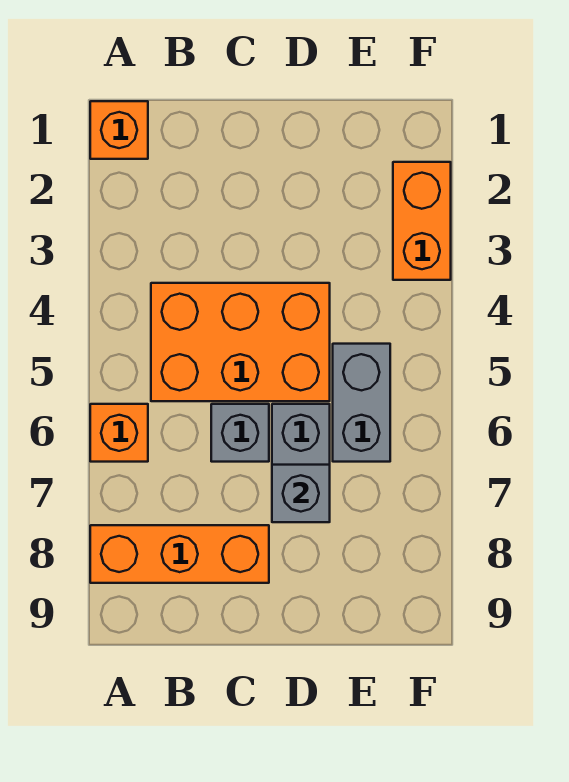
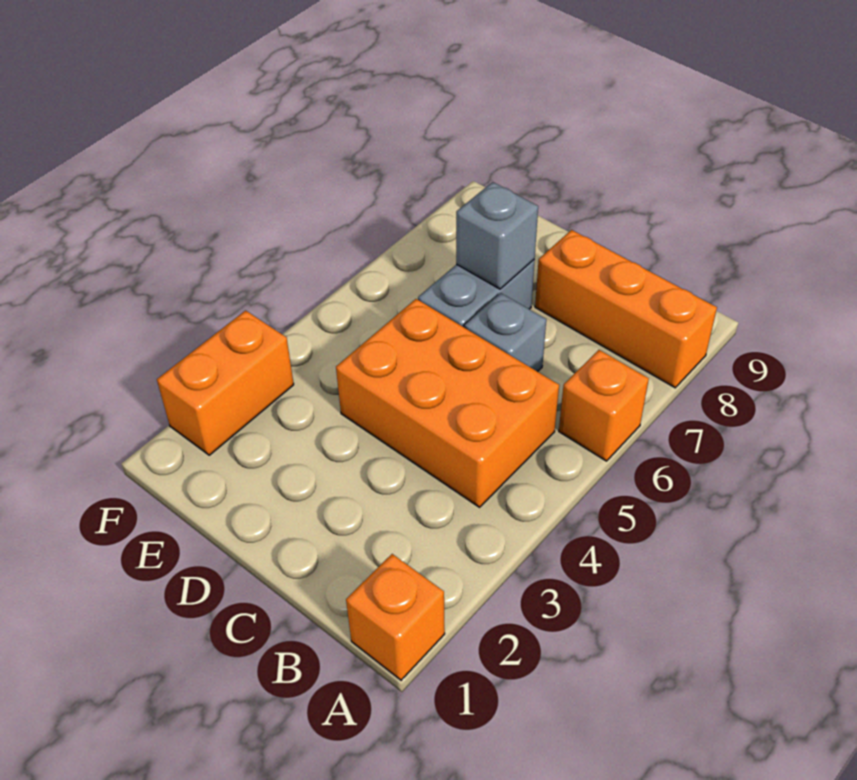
grey brick E5:E6 level 1 -> none

